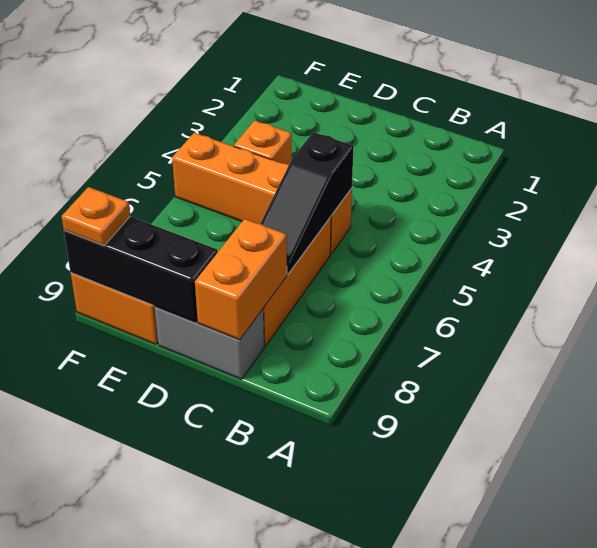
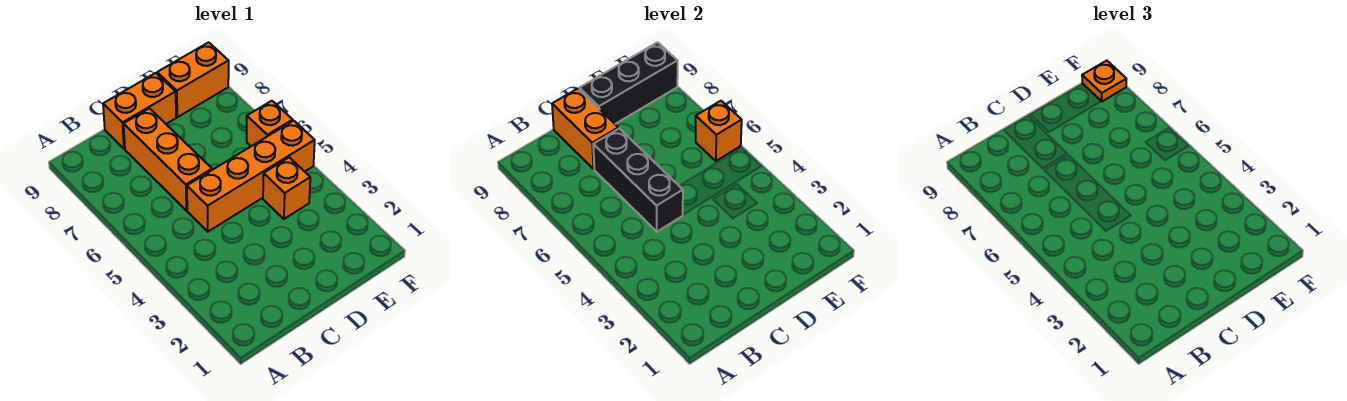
black slope C5:C7 level 2 top 5 -> black brick C5:C7 level 2
grey brick C9:D9 level 1 -> orange brick C9:D9 level 1
none -> orange brick F6 level 1
none -> orange brick F6 level 2

